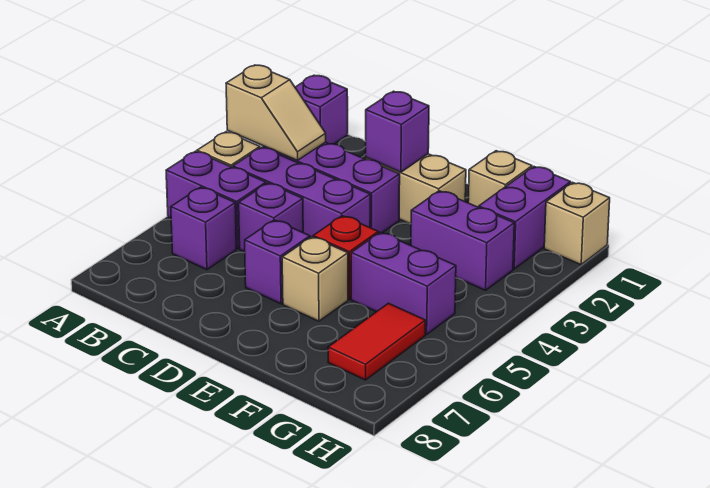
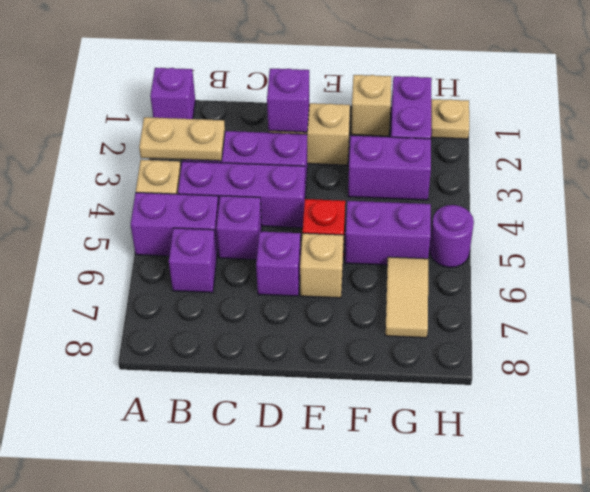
tan slope A3:B3 level 2 top A -> tan plate A3:B3 level 2
red tile G6:G7 level 1 -> tan tile G6:G7 level 1
tan brick H1 level 1 -> tan plate H1 level 1
none -> purple round brick H5 level 1

